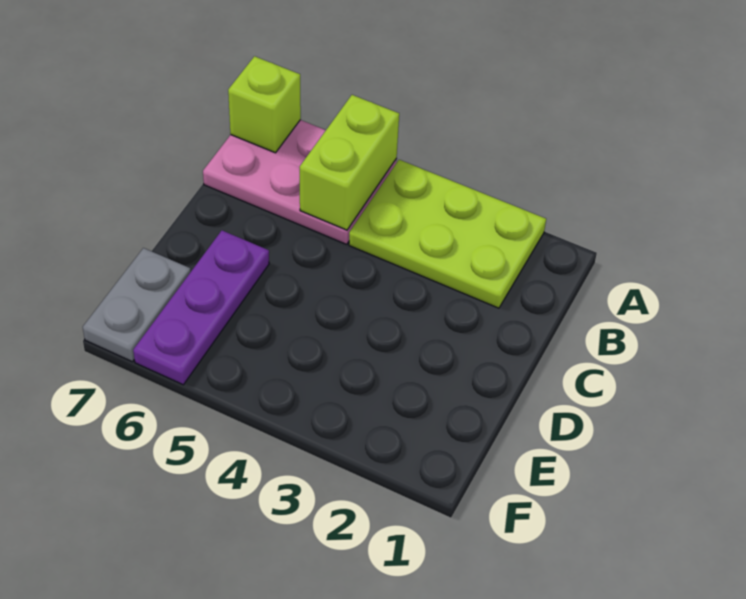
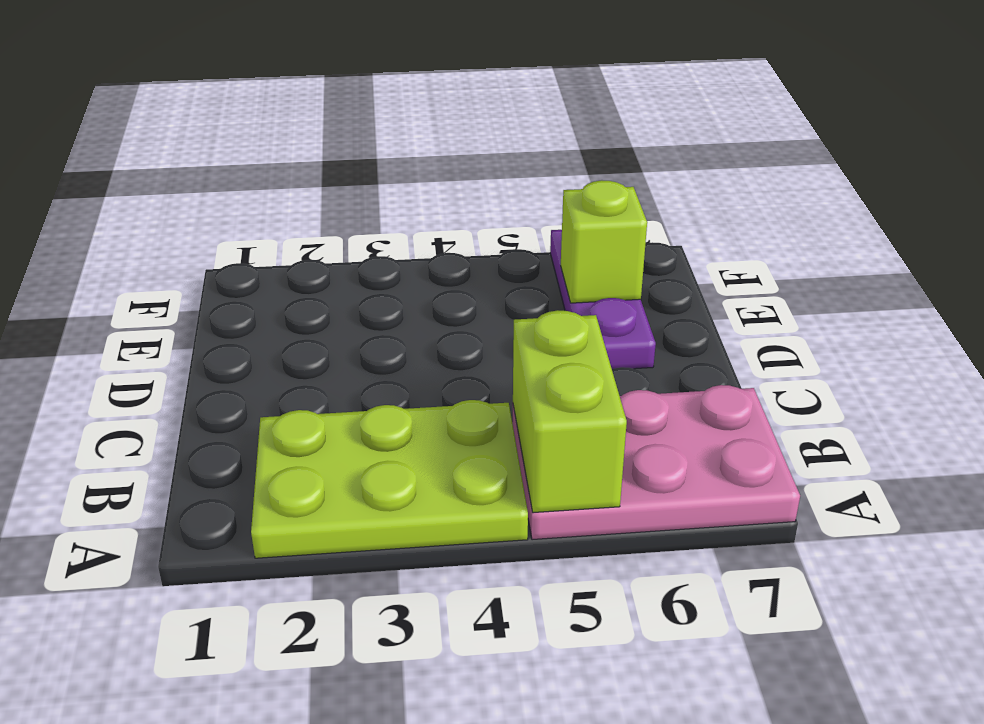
lime brick A7 level 2 -> lime brick E6 level 2
grey plate E7:F7 level 1 -> none

